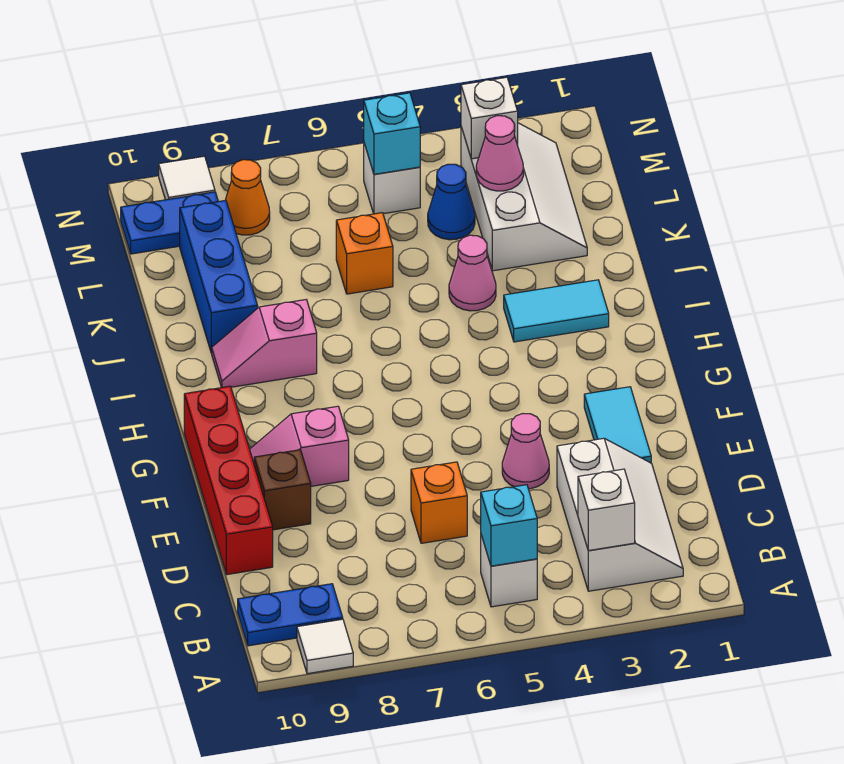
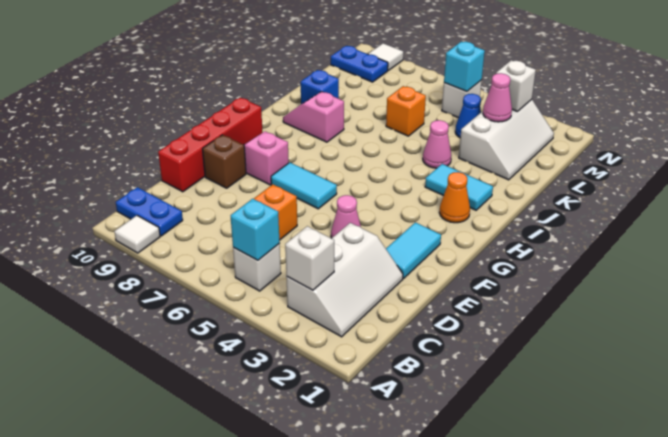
none -> cyan tile F6:F7 level 1
blue brick J9:L9 level 1 -> blue brick J9 level 1
orange cone M8 level 1 -> orange cone H2 level 1

